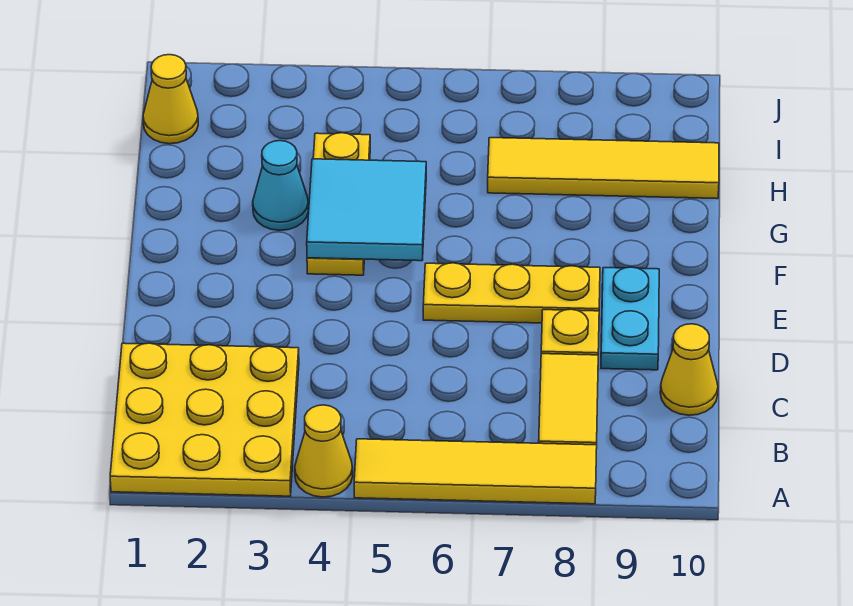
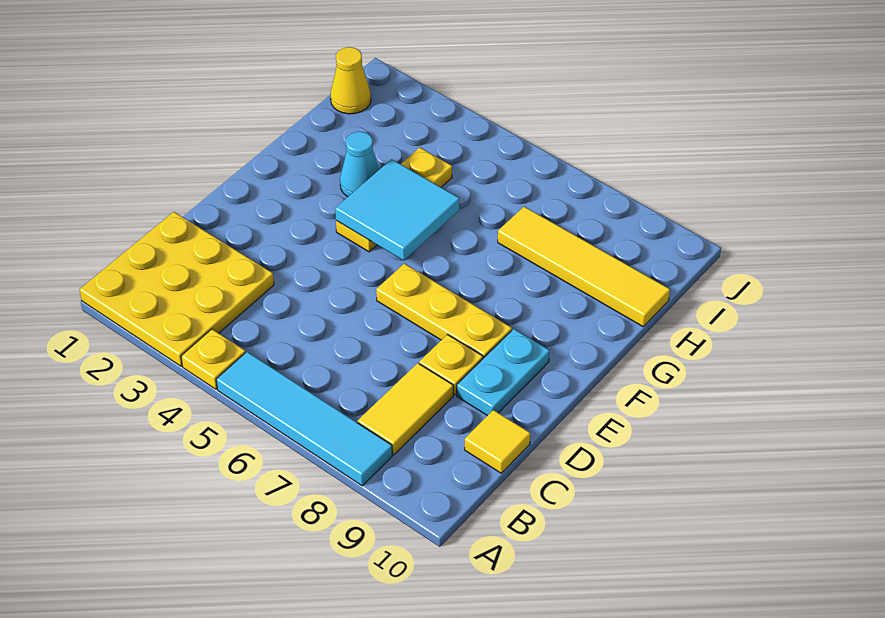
yellow cone A4 level 1 -> yellow plate A4 level 1
yellow tile A5:A8 level 1 -> cyan tile A5:A8 level 1
yellow cone C10 level 1 -> yellow tile C10 level 1

